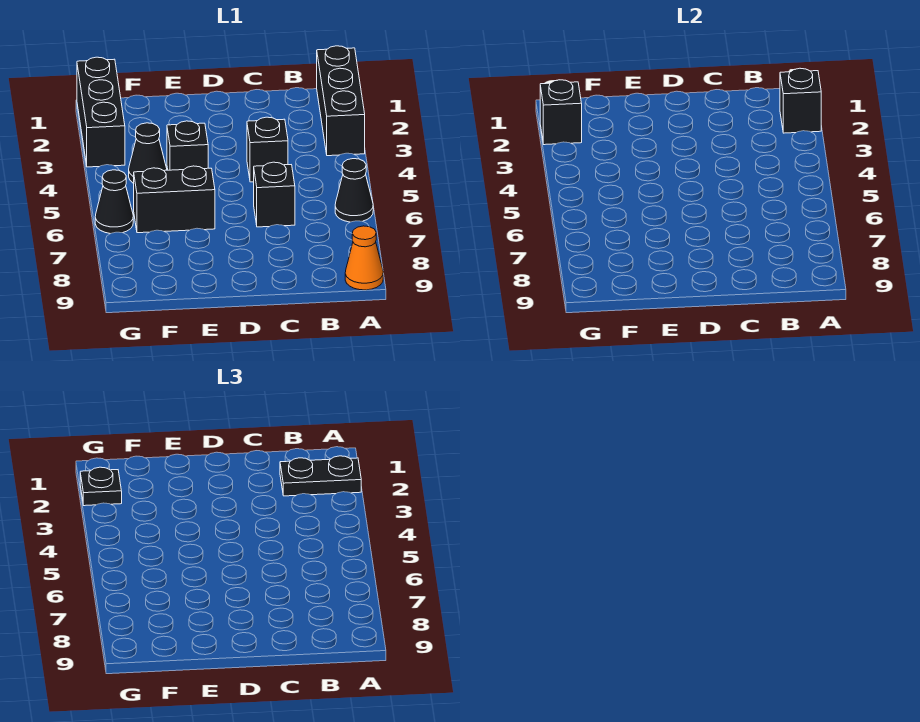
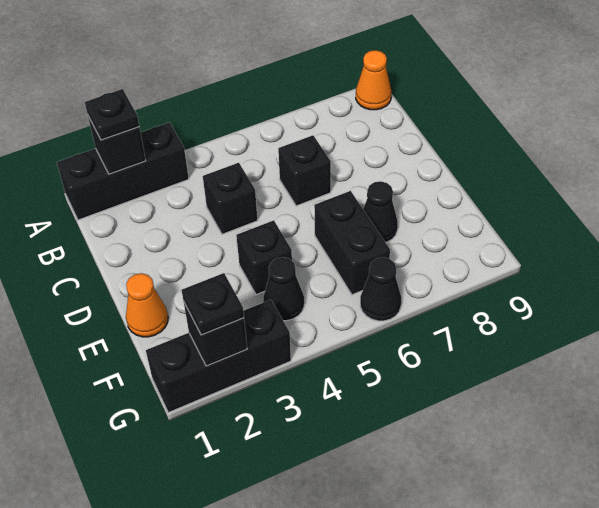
black plate A2:B2 level 3 -> black plate A2 level 3
black cone A6 level 1 -> black cone E7 level 1
none -> orange cone E1 level 1

